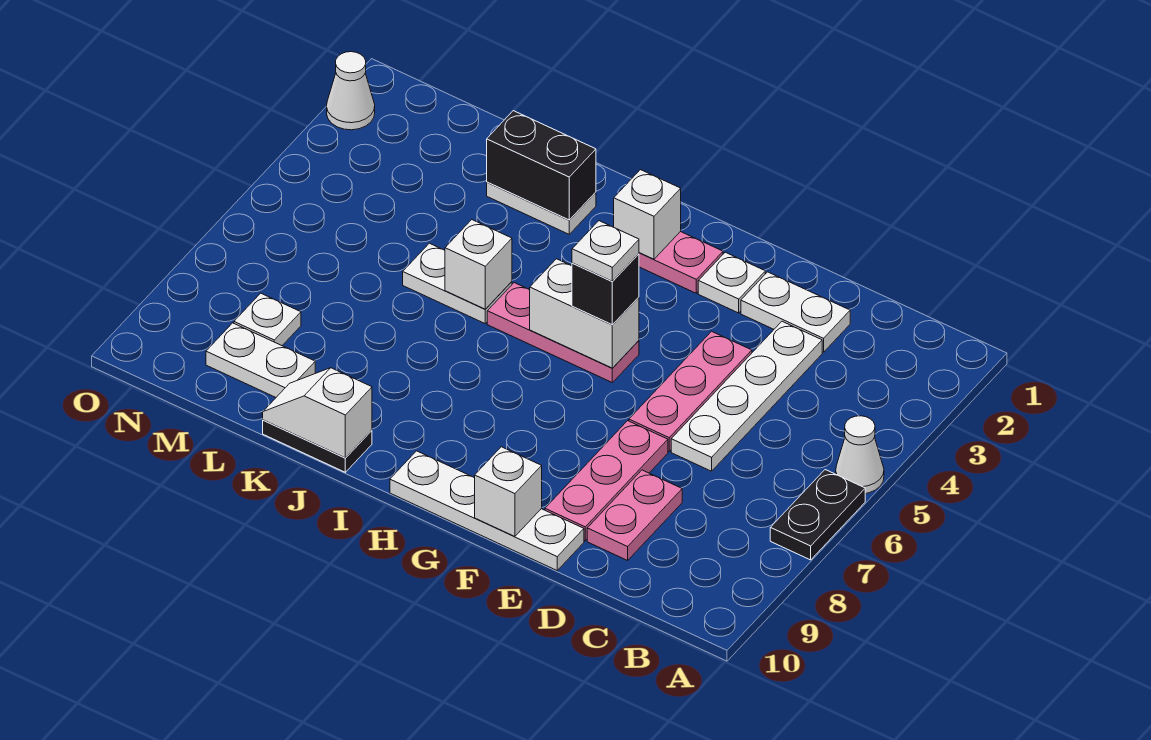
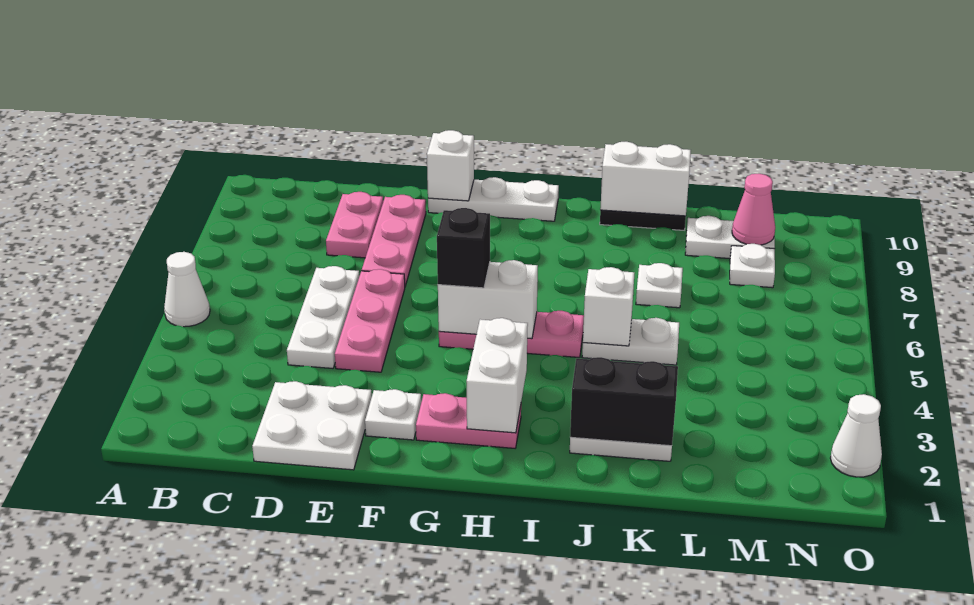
black plate A6:A7 level 1 -> none
white plate D2:E2 level 1 -> white plate D1:E2 level 1
white plate D3:D6 level 1 -> white plate D4:D6 level 1
white plate E10:H10 level 1 -> white plate F10:H10 level 1
white plate G5 level 4 -> white plate K7 level 1
white brick H2 level 2 -> white brick H2:H3 level 2
white slope J10:K10 level 2 top J -> white brick J10:K10 level 2
none -> pink cone M9 level 2

